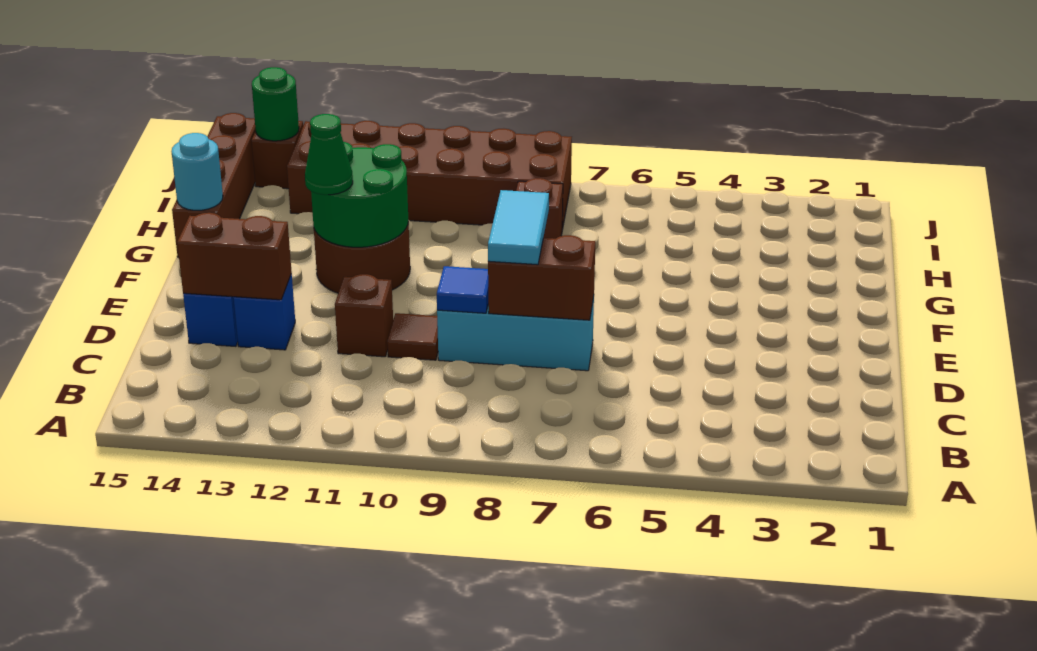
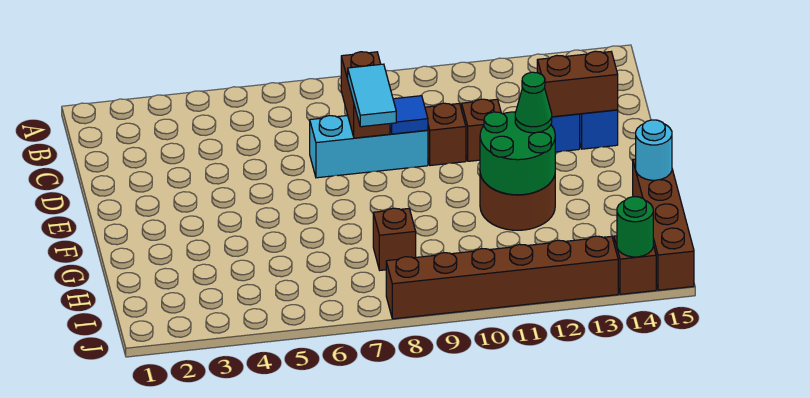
brown brick D7:D8 level 2 -> brown brick C8:D8 level 2
brown tile D10 level 1 -> brown brick D10 level 1
brown brick I8:J13 level 1 -> brown brick J8:J13 level 1

